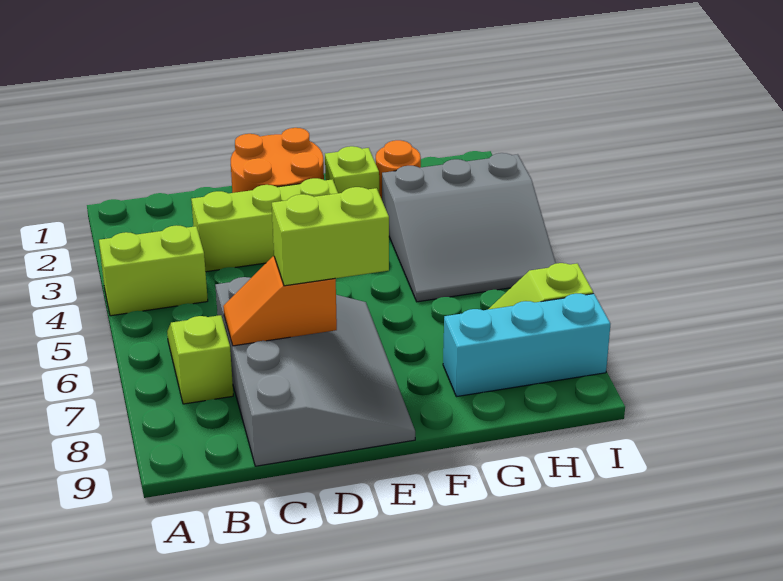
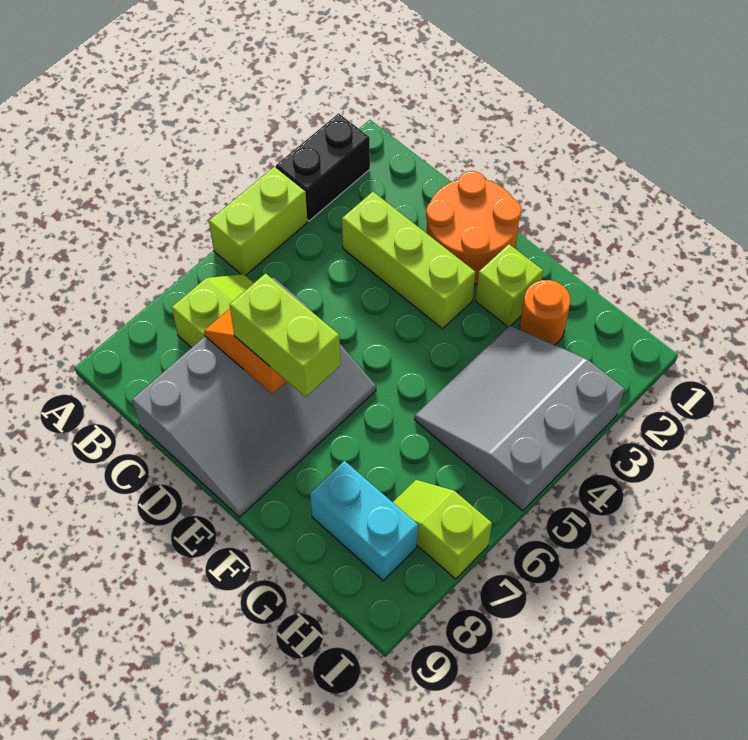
none -> black brick A2:A3 level 1
lime brick A4:B4 level 1 -> lime brick A4:A5 level 1
grey slope G3:I5 level 1 top 3 -> grey slope G3:I5 level 1 top I
cyan brick G8:I8 level 1 -> cyan brick G8:H8 level 1

